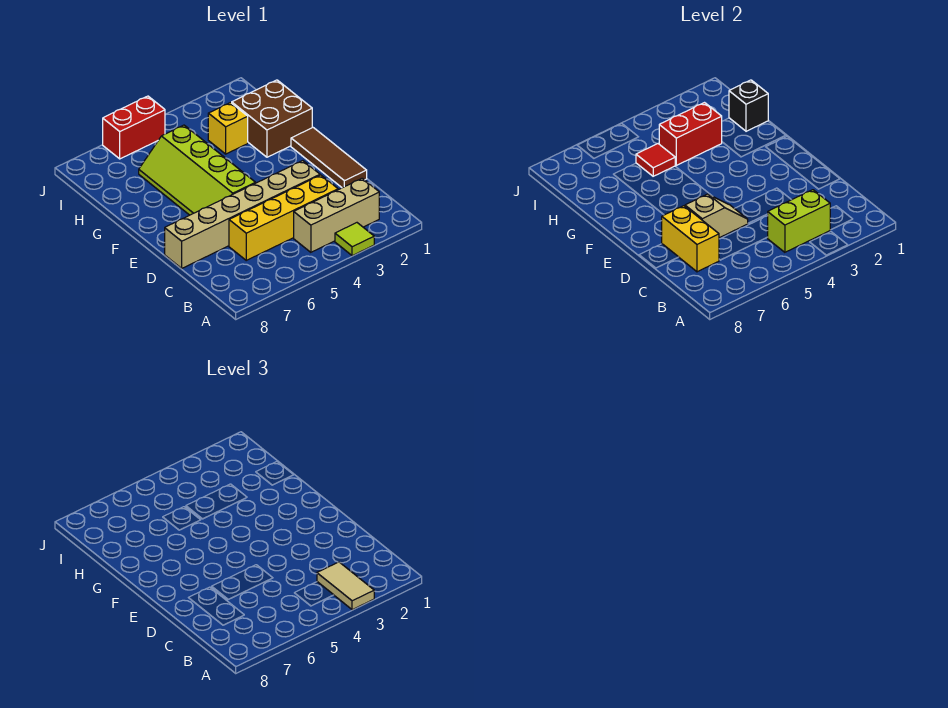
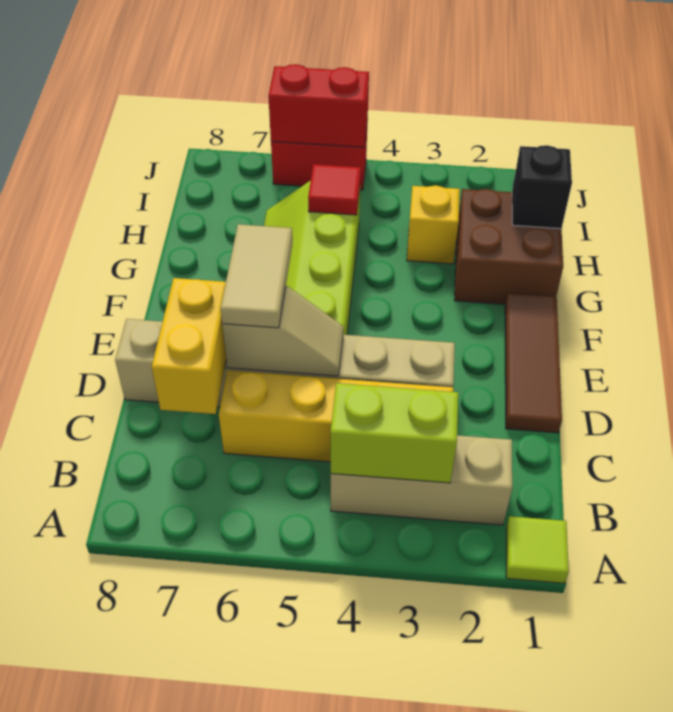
lime tile A3 level 1 -> lime tile A1 level 1
tan tile A3:B3 level 3 -> tan tile D6:E6 level 3
red brick H3:H4 level 2 -> red brick J5:J6 level 2

